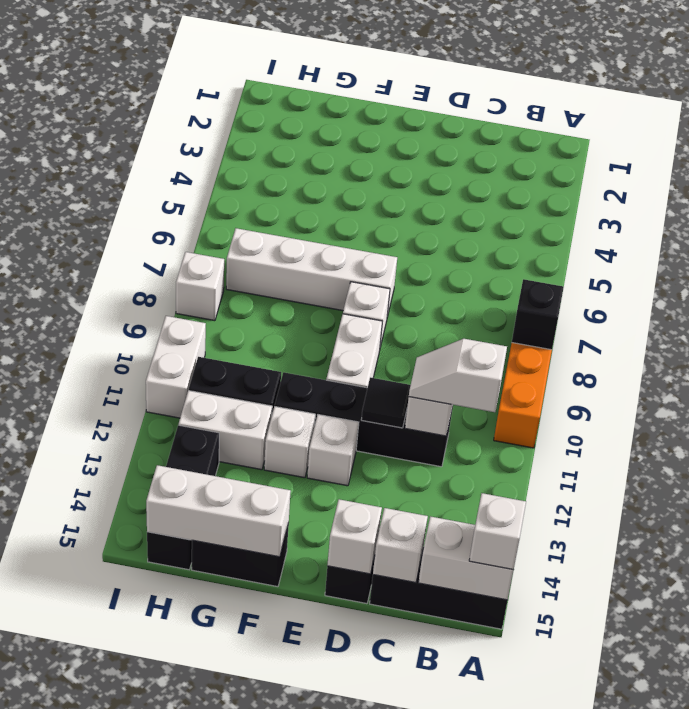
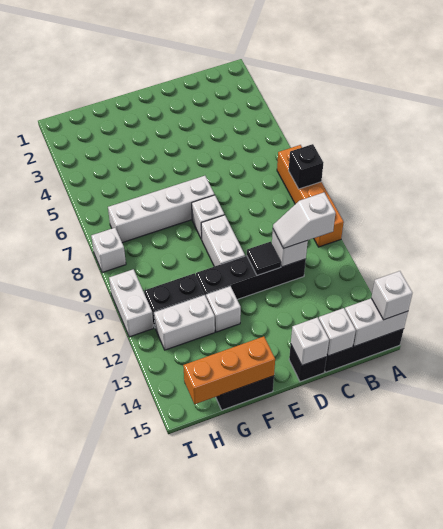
white brick E12 level 1 -> none
white brick F15:H15 level 2 -> orange brick F15:H15 level 2
black brick H13:H15 level 1 -> none

